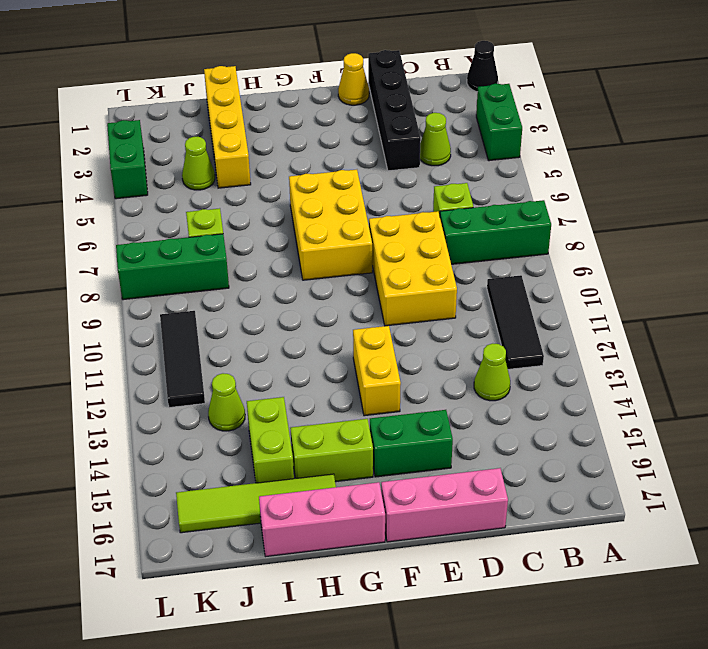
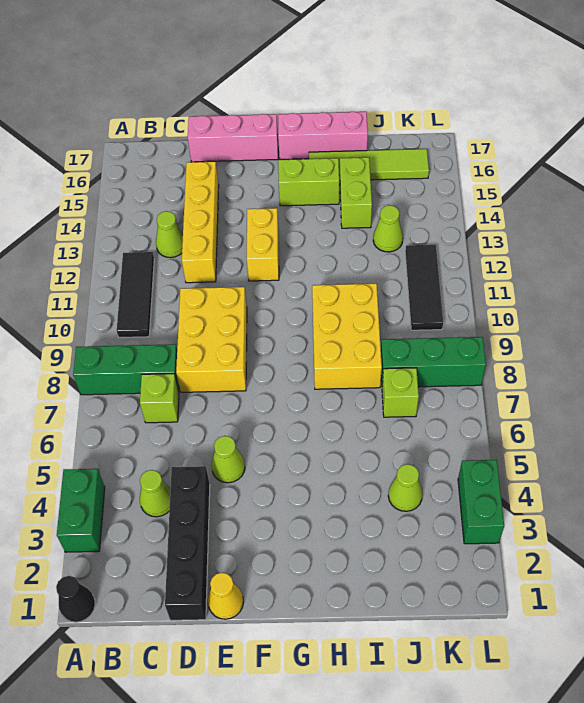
none -> lime cone E5 level 1
green brick E15:F15 level 1 -> none
yellow brick F6:G8 level 1 -> yellow brick H8:I10 level 1
yellow brick I1:I4 level 1 -> yellow brick D12:D15 level 1

